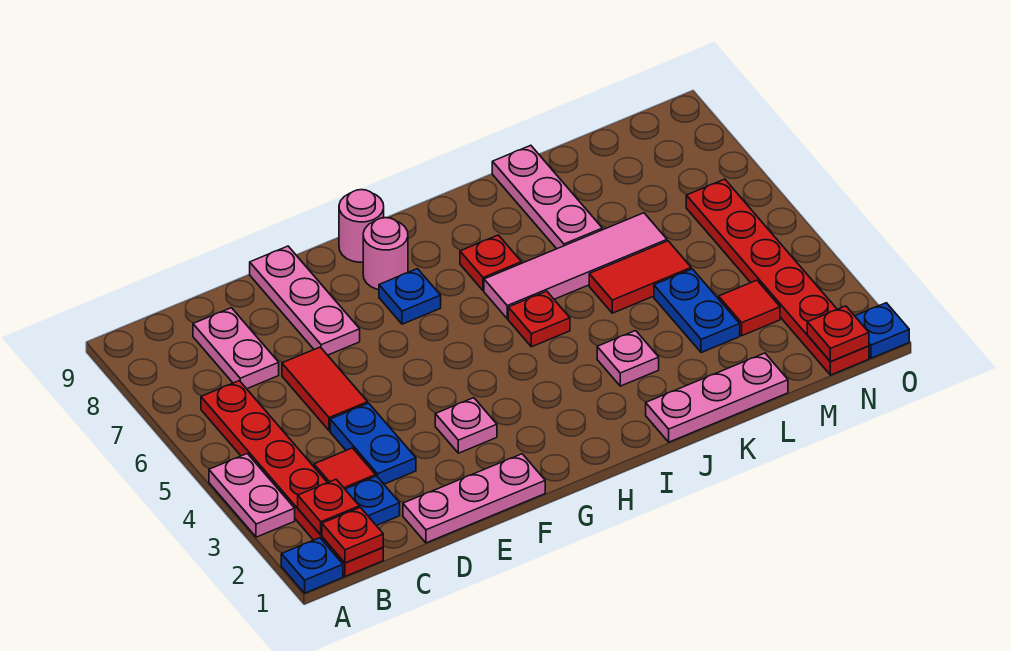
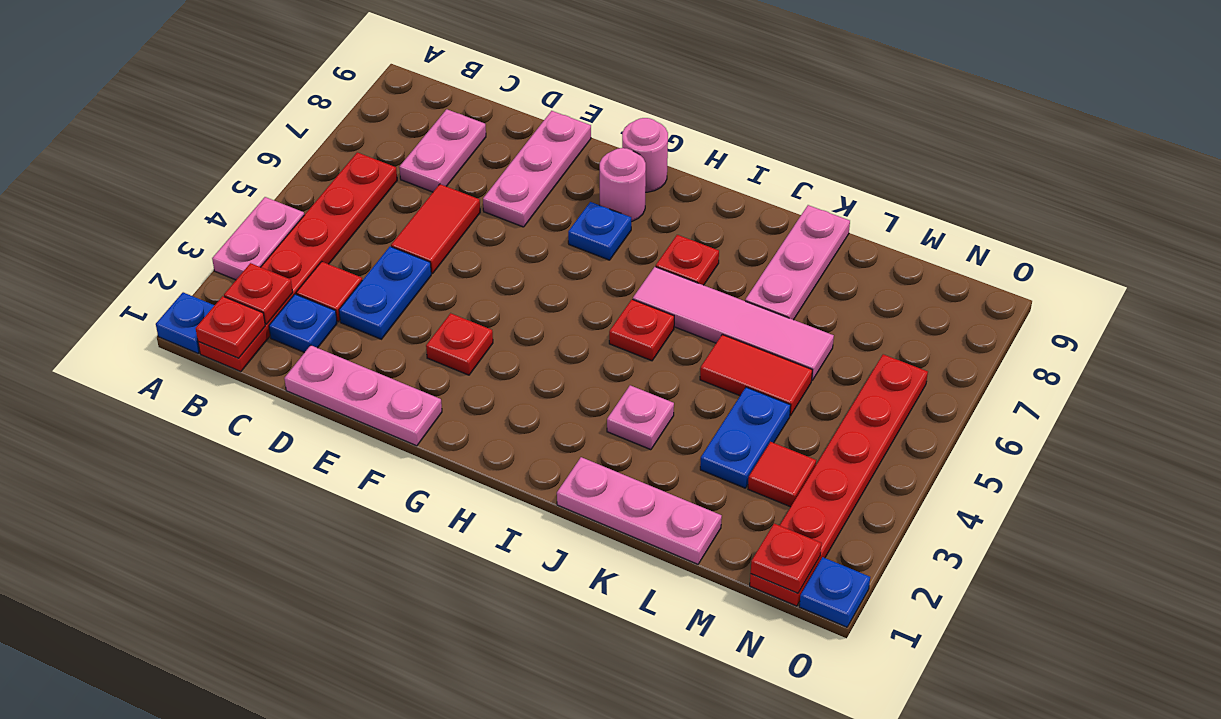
pink plate F3 level 1 -> red plate F3 level 1

